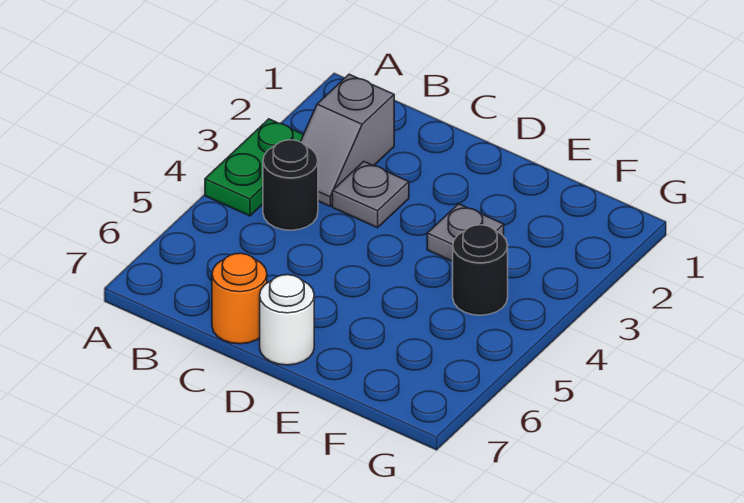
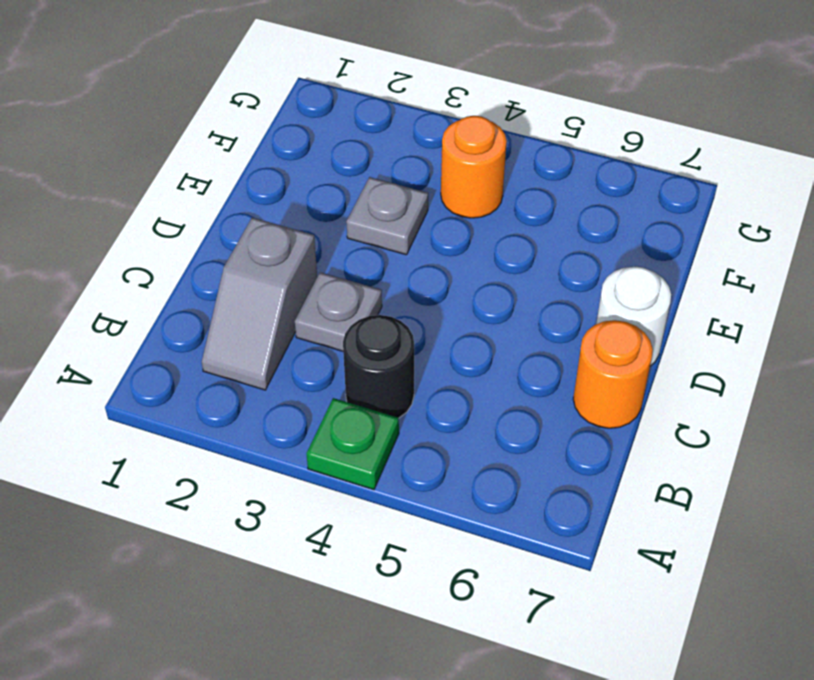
green plate A3:A4 level 1 -> green plate A4 level 1
grey slope B2:B3 level 1 top 2 -> grey slope B2:C2 level 1 top C
black round brick F4 level 1 -> orange round brick F4 level 1

